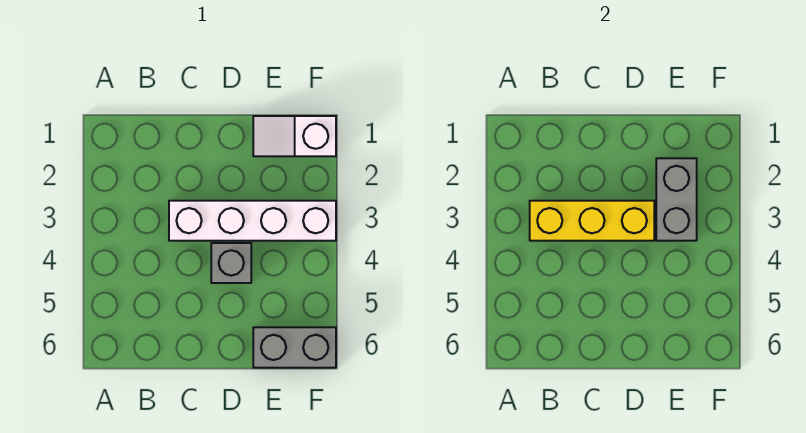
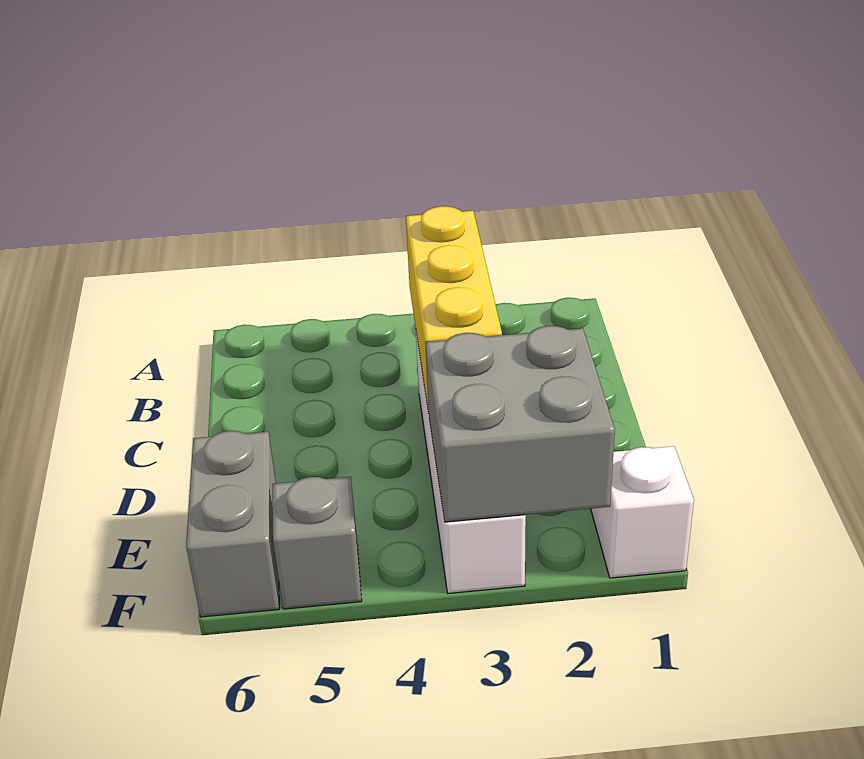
grey brick D4 level 1 -> grey brick F5 level 1
grey brick E2:E3 level 2 -> grey brick E2:F3 level 2

